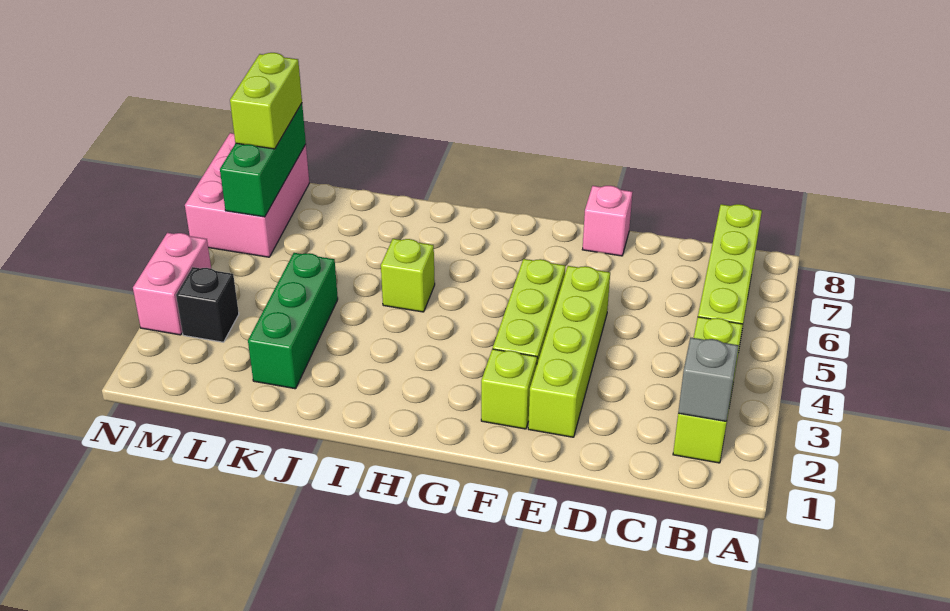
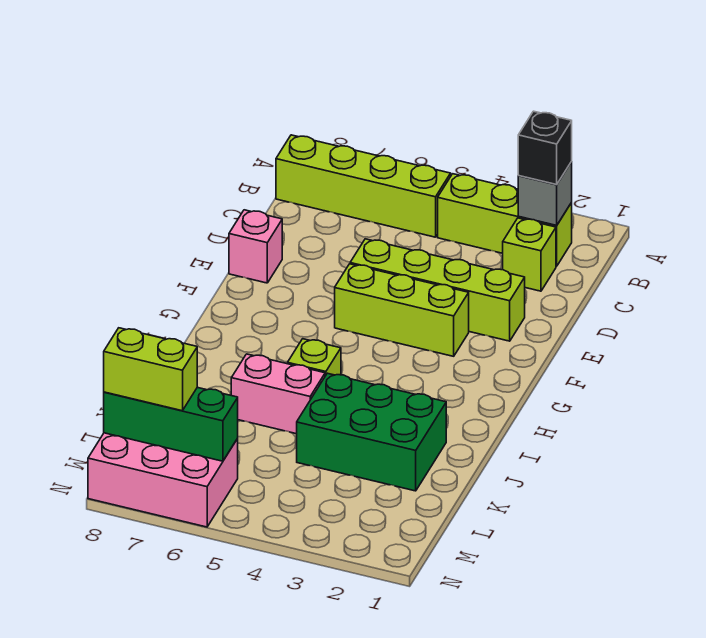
lime brick F2 level 1 -> lime brick C2 level 1
green brick K2:K4 level 1 -> green brick J2:K4 level 1
black brick M3 level 1 -> black brick B2 level 3
pink brick N3:N4 level 1 -> pink brick J5:J6 level 1

